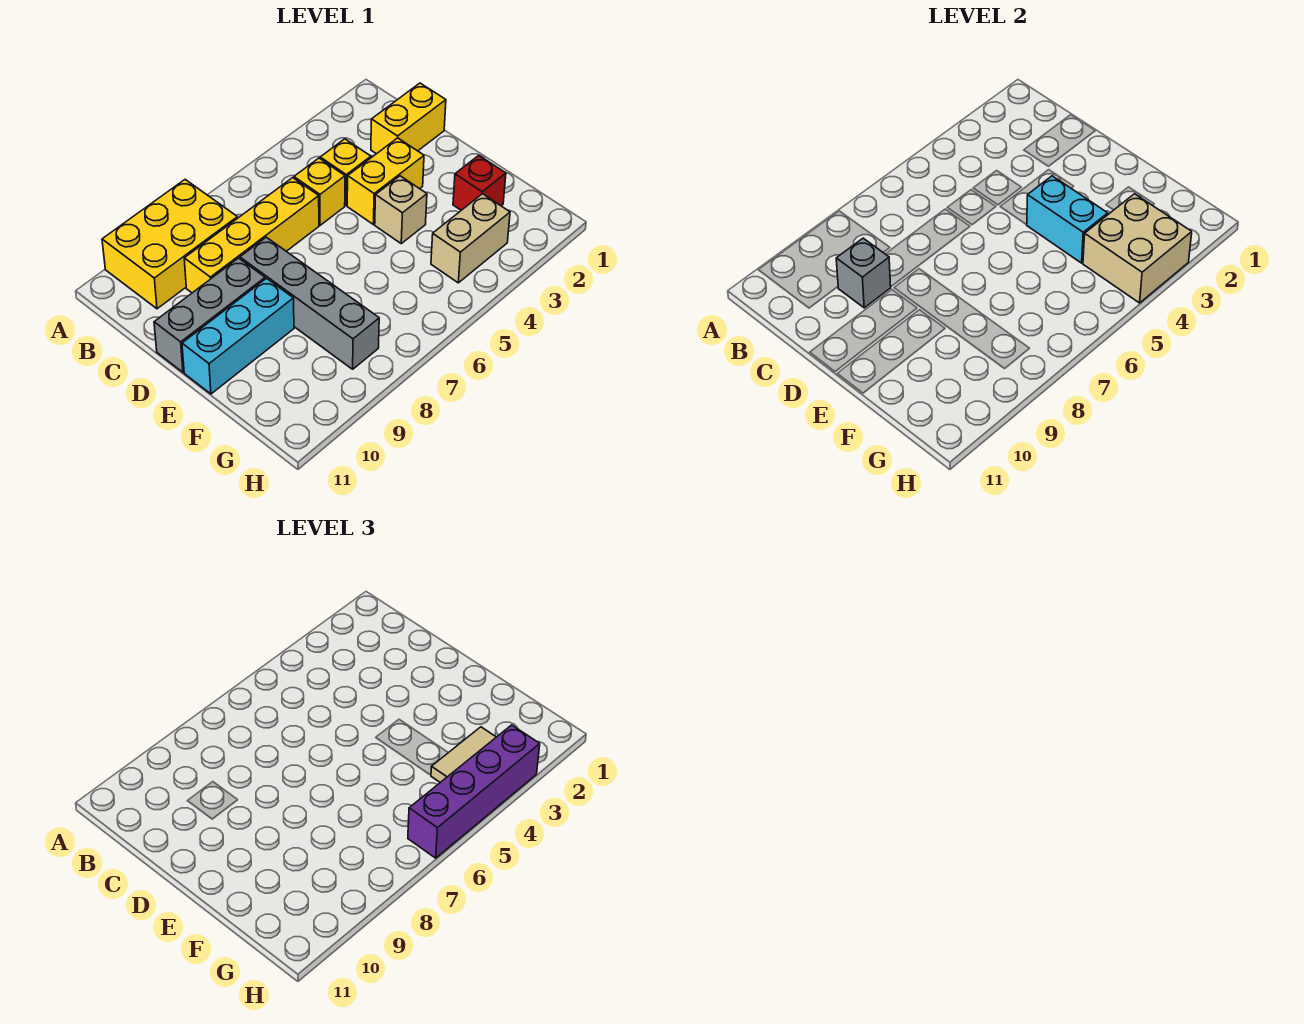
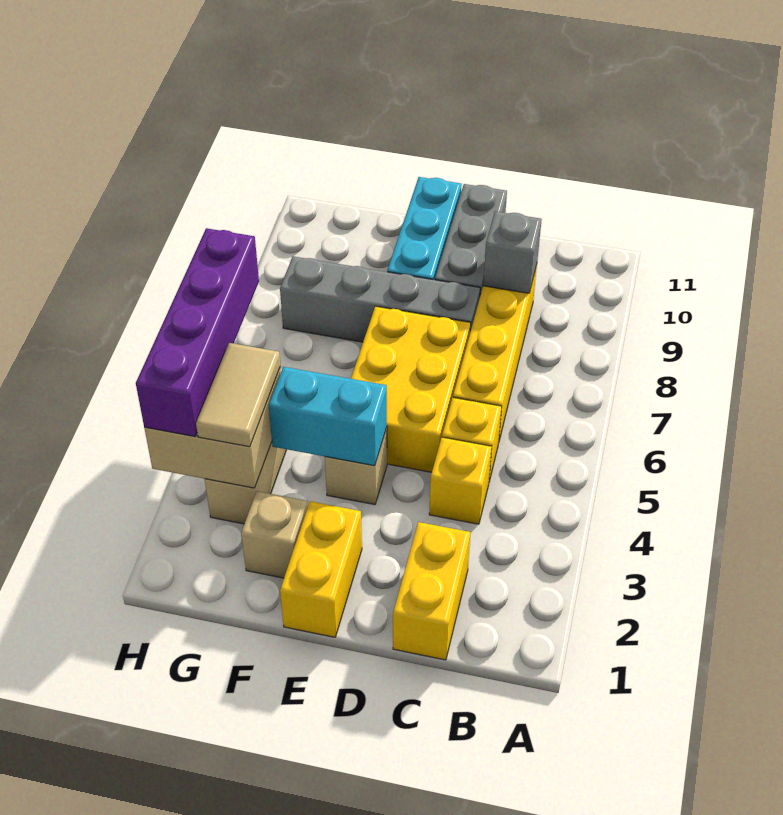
yellow brick A8:B10 level 1 -> yellow brick D5:E7 level 1
yellow brick D3:D4 level 1 -> yellow brick E1:E2 level 1
red brick F2 level 1 -> tan brick F2 level 1

